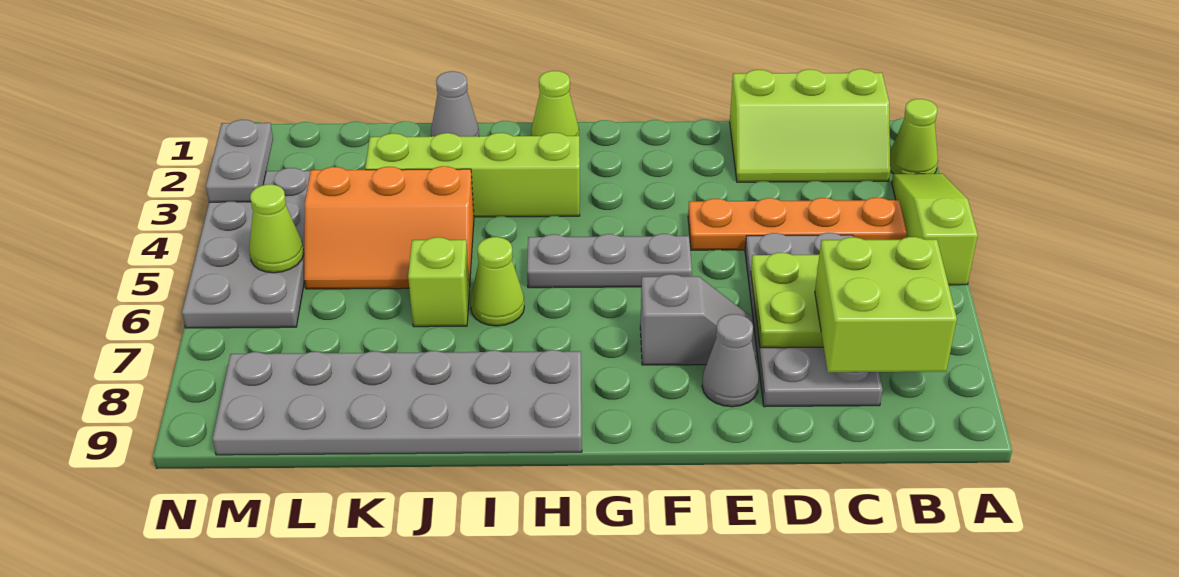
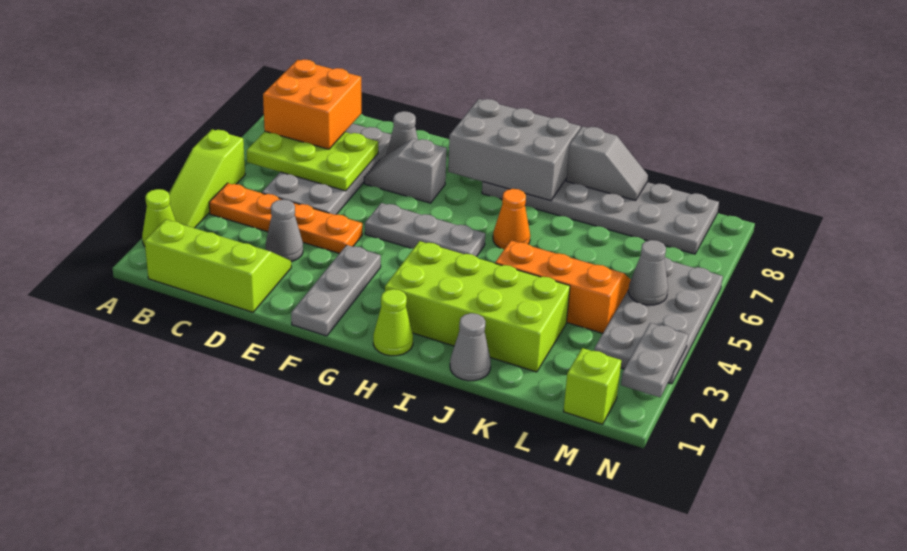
lime brick B7:C8 level 3 -> orange brick B7:C8 level 3
none -> grey cone D3 level 1
none -> grey plate F1:F3 level 1
none -> grey brick G8:I9 level 2
lime brick H3:K3 level 1 -> lime brick H2:K3 level 1
lime cone I6 level 1 -> orange cone I6 level 1
lime brick J6 level 1 -> lime brick M1 level 1
none -> grey slope J9:K9 level 2 top J
lime cone M5 level 2 -> grey cone M5 level 2

